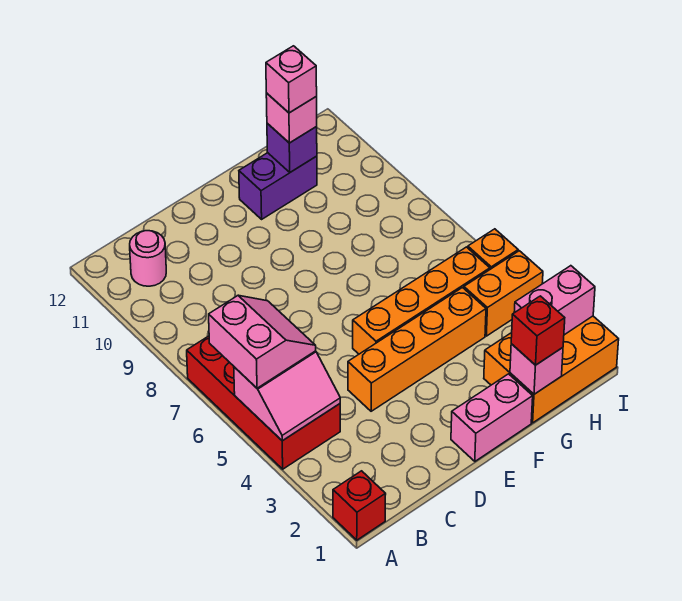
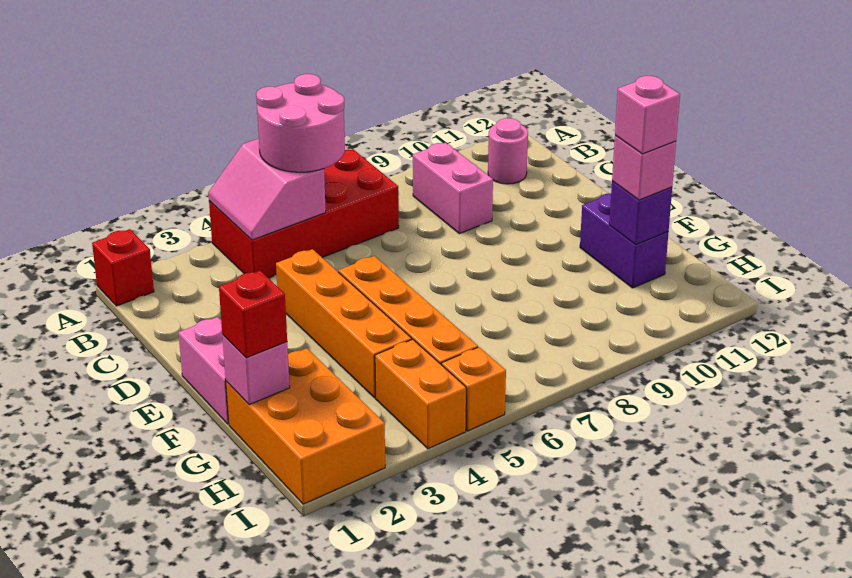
pink slope A5:B6 level 3 top A -> pink round brick A5:B6 level 3
pink brick H2:I2 level 2 -> pink brick B9:C9 level 1

